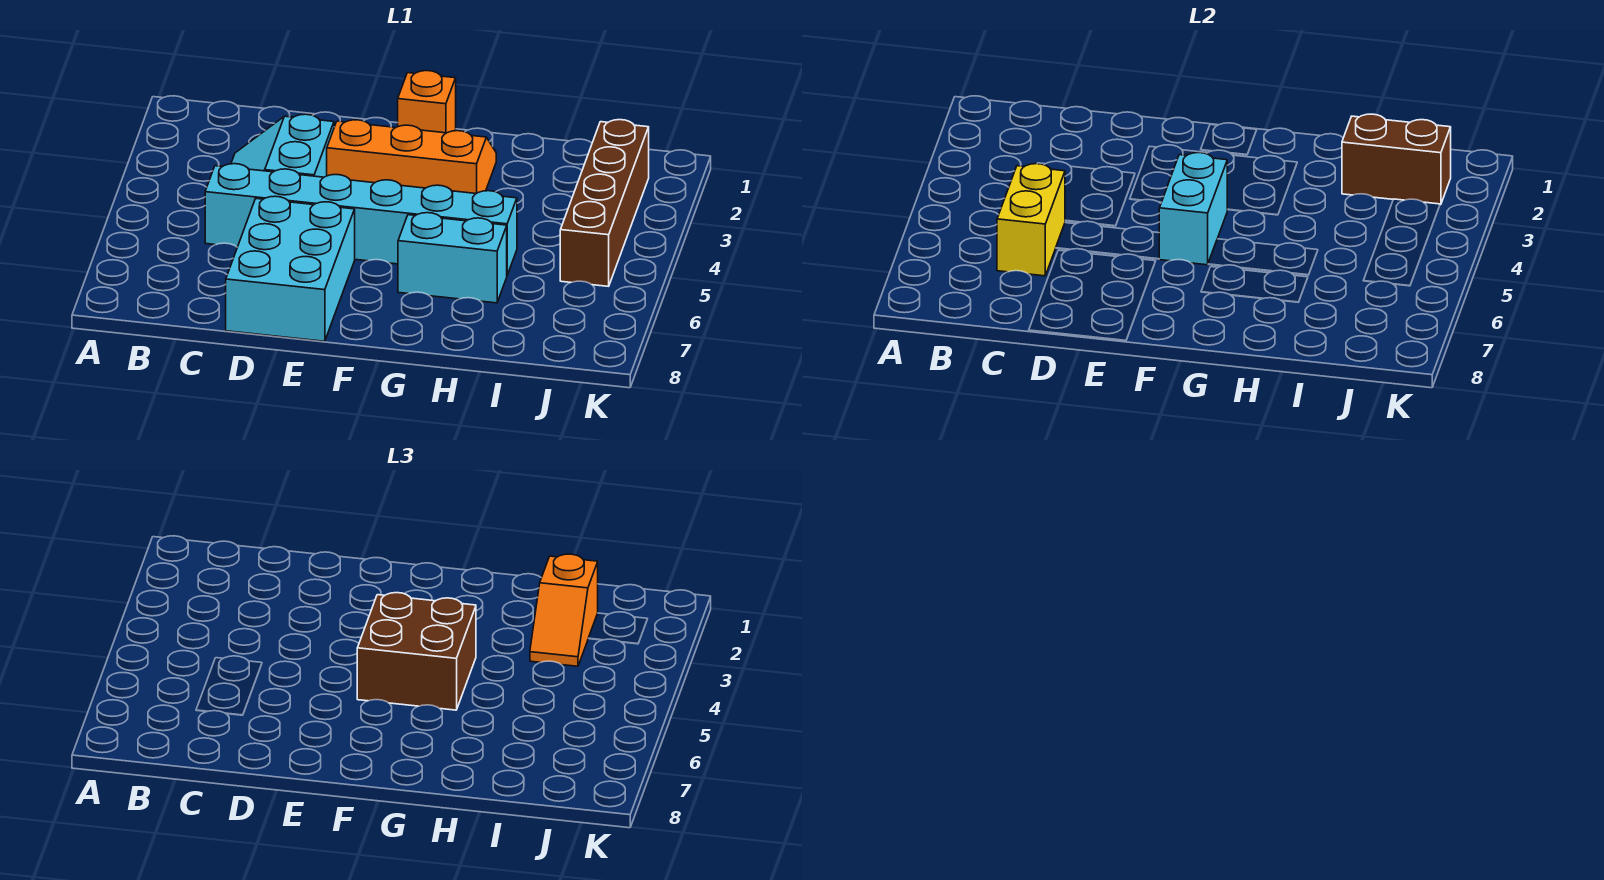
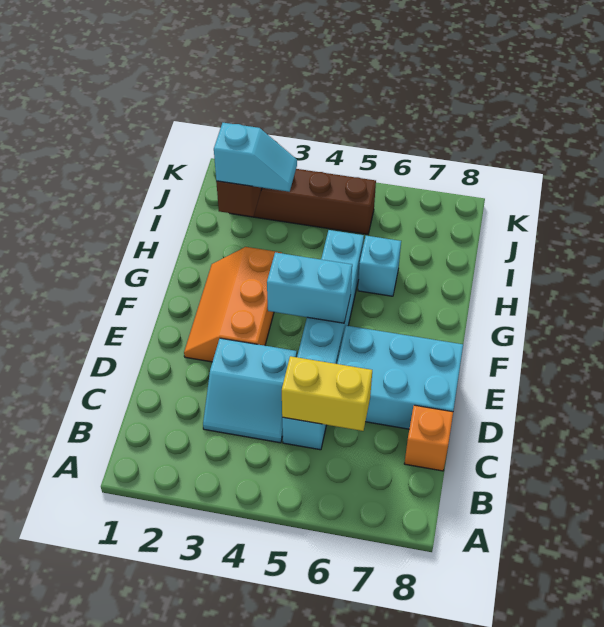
orange brick F1 level 1 -> orange brick C8 level 1
brown brick F4:G5 level 3 -> none
cyan brick G6:H6 level 1 -> cyan brick H6 level 1
orange slope I2:I3 level 3 top 2 -> cyan slope I2:I3 level 3 top 2

